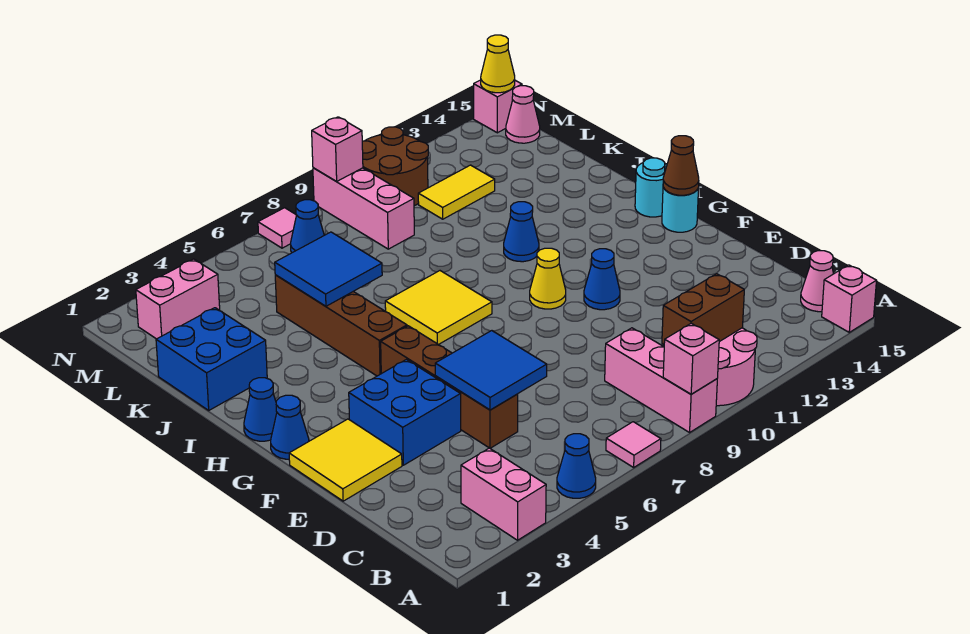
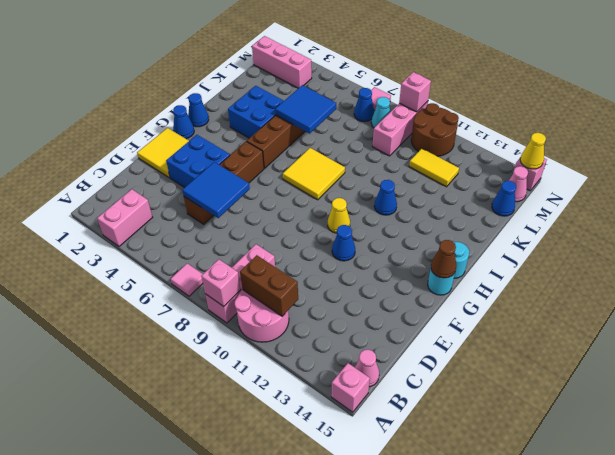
blue cone A5 level 1 -> blue cone L15 level 1
blue brick J1:K2 level 1 -> blue brick I3:J4 level 1
pink brick M2:M3 level 1 -> pink brick M1:M3 level 1
none -> cyan cone M8 level 1

